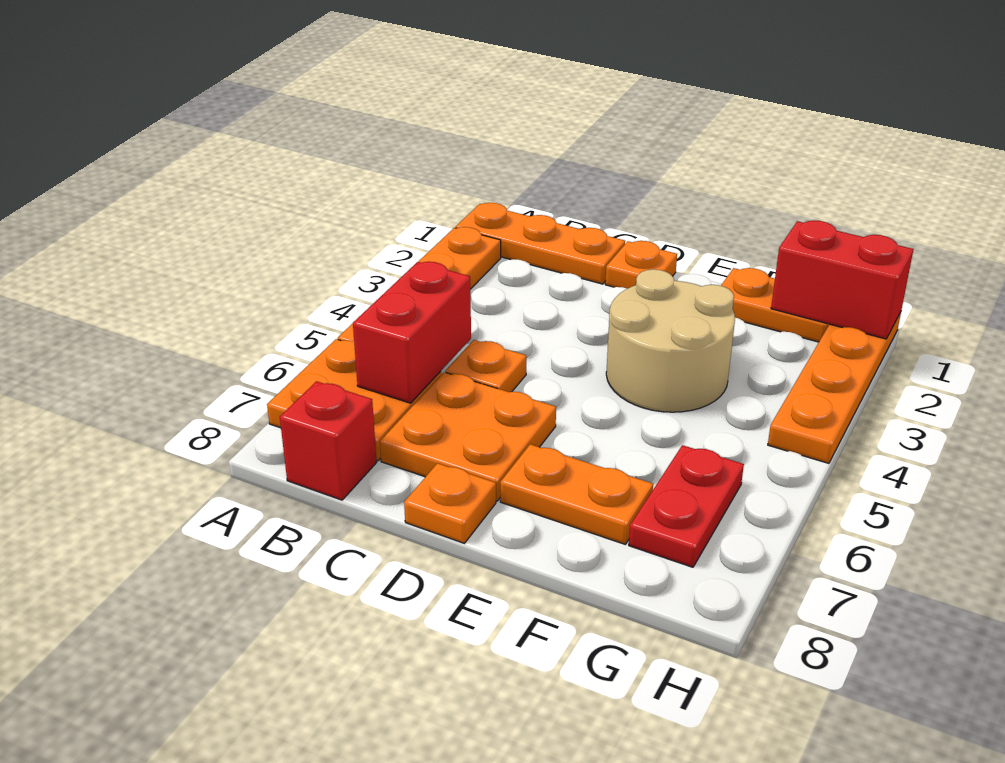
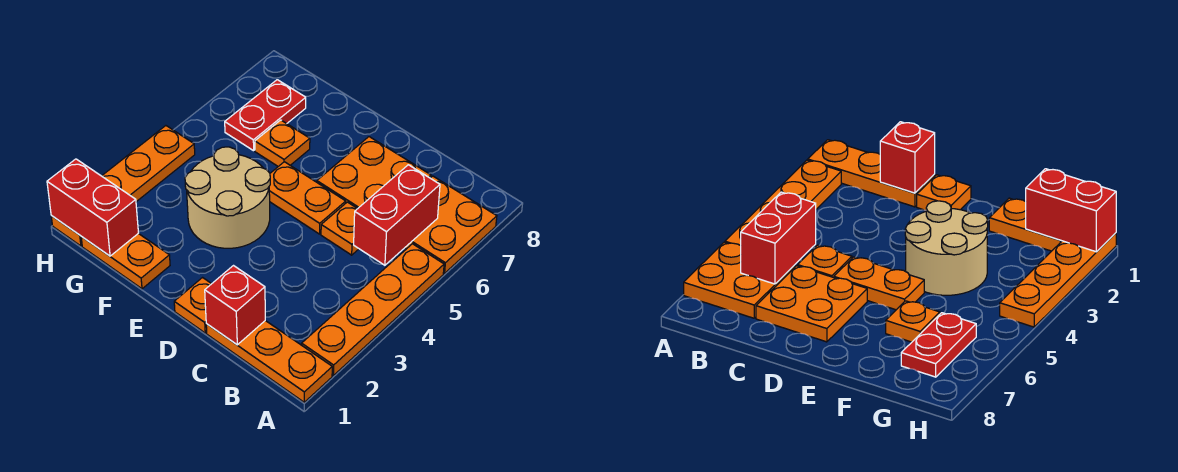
red brick B8 level 1 -> red brick C1 level 2
orange plate D8 level 1 -> orange plate F6 level 1
orange plate E7:F7 level 1 -> orange plate D5:E5 level 1

